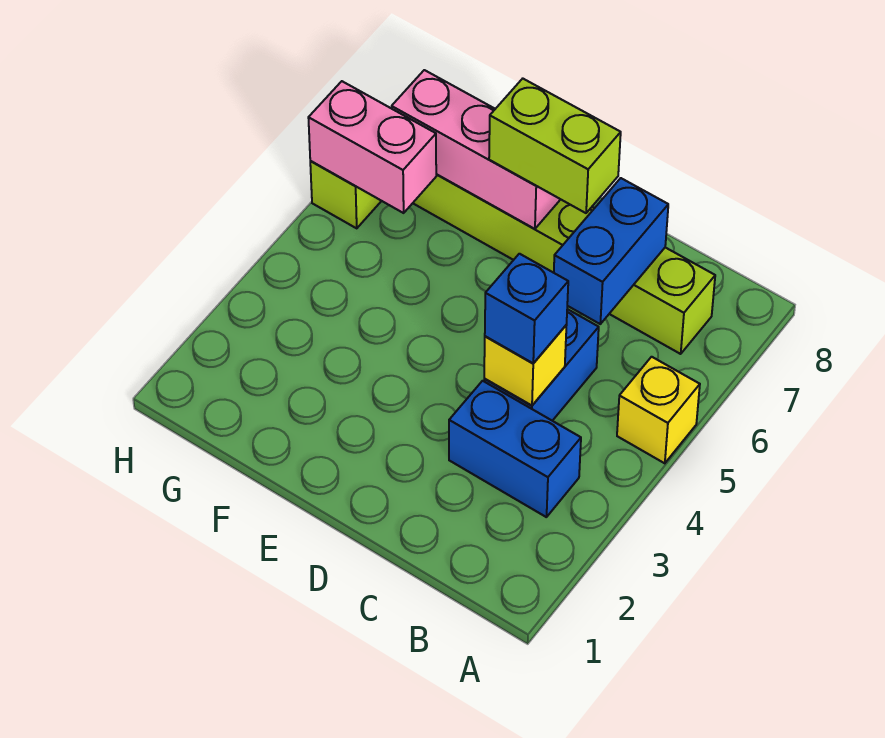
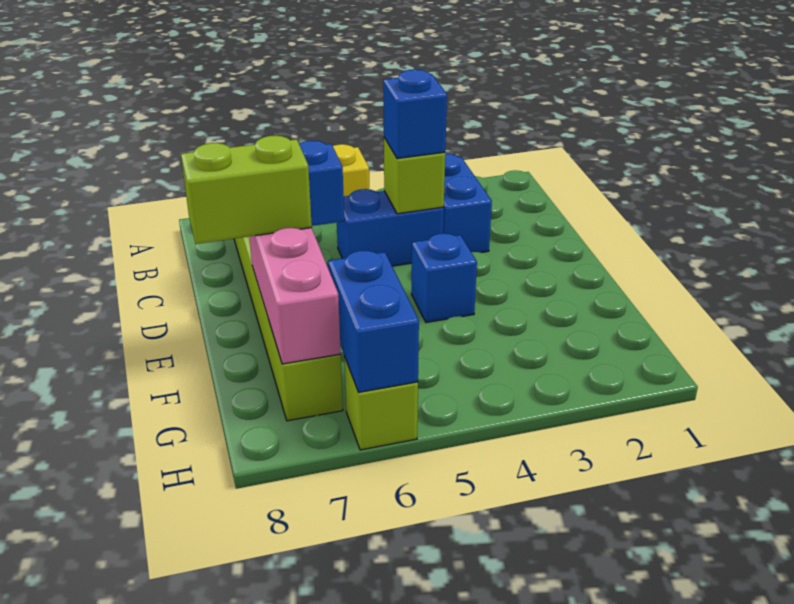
yellow brick C4 level 2 -> lime brick C4 level 2
lime brick D7:E7 level 3 -> lime brick E7:E8 level 3
none -> blue brick E4 level 1
pink brick G6:H6 level 2 -> blue brick G6:H6 level 2

